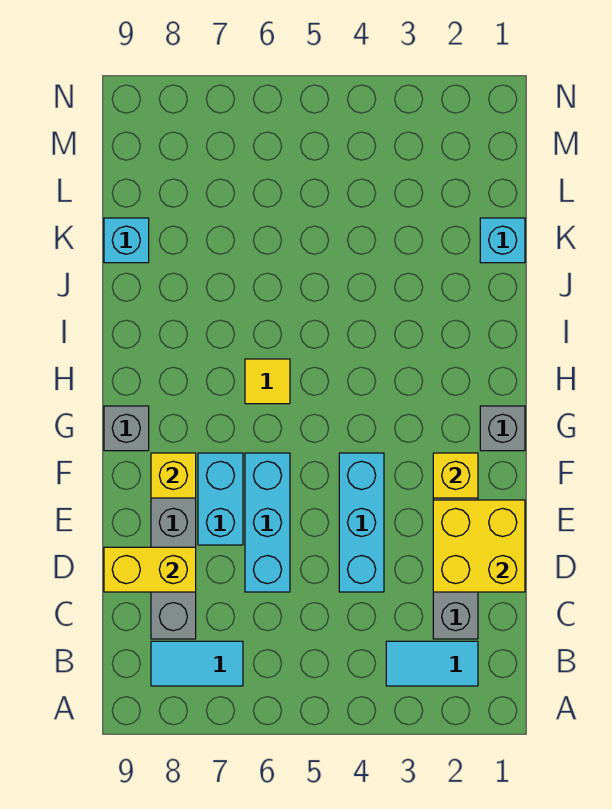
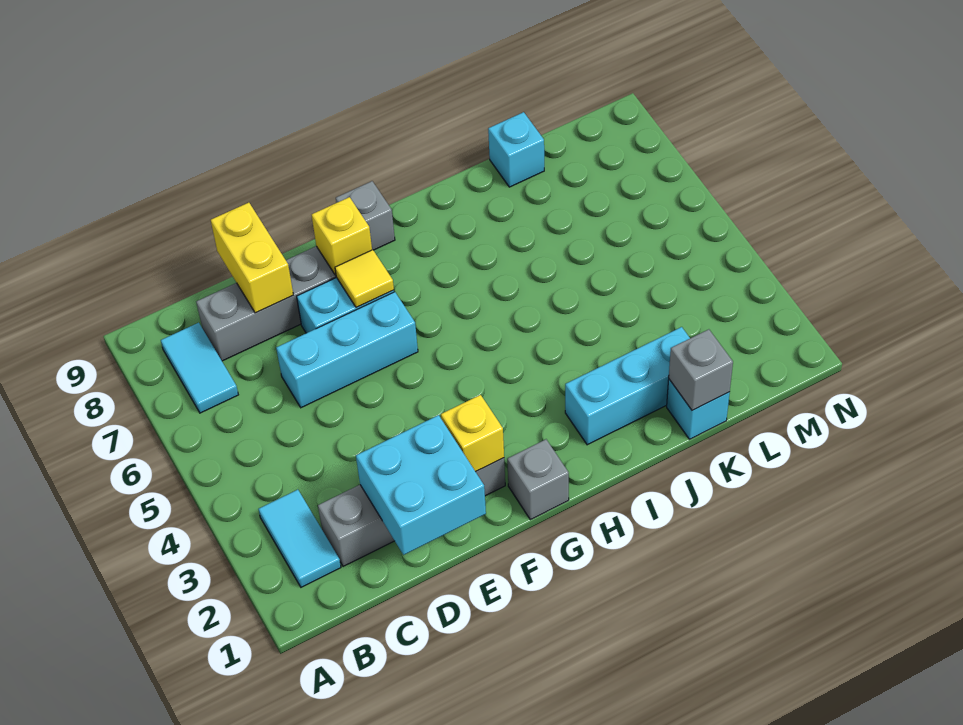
yellow brick D1:E2 level 2 -> cyan brick D1:E2 level 2
cyan brick D4:F4 level 1 -> cyan brick I2:K2 level 1
yellow tile H6 level 1 -> yellow tile F7 level 2
none -> grey brick K1 level 2

